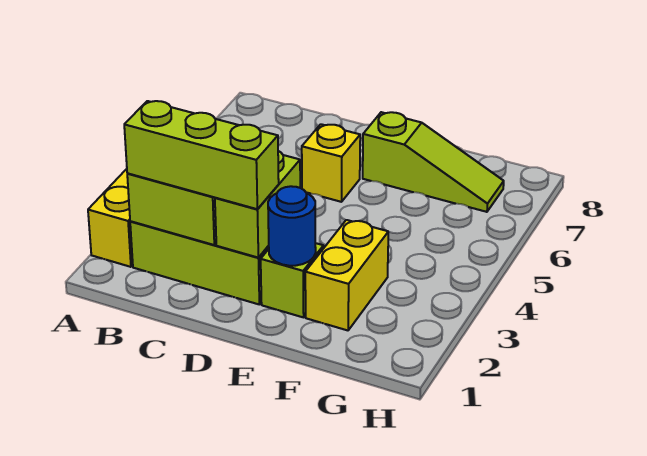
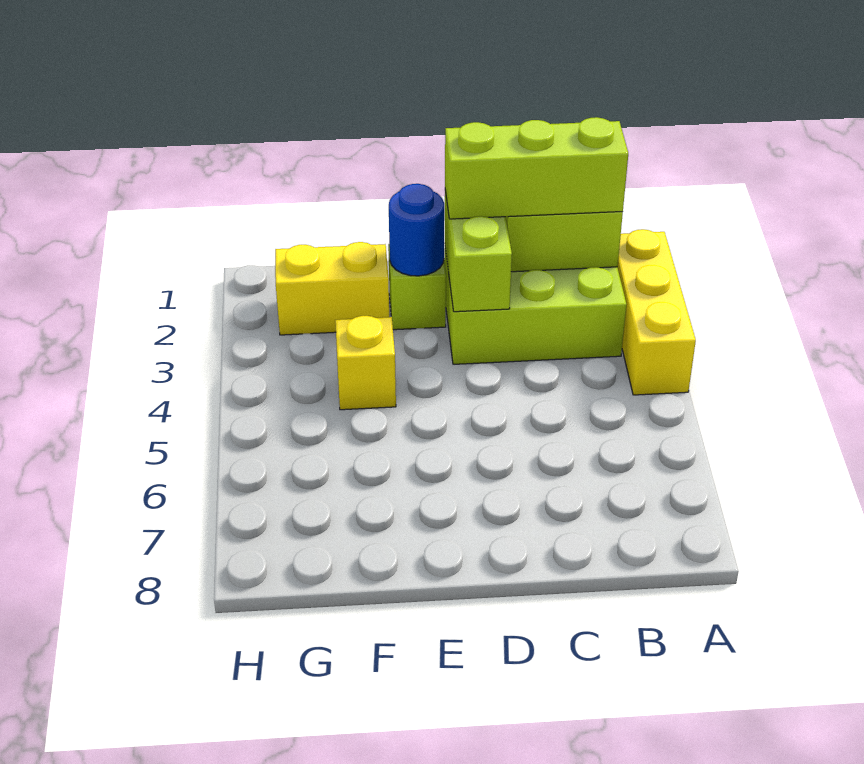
yellow brick D6 level 1 -> yellow brick F4 level 1
lime slope E7:G7 level 1 top E -> none
yellow brick F2:F3 level 1 -> yellow brick F2:G2 level 1

